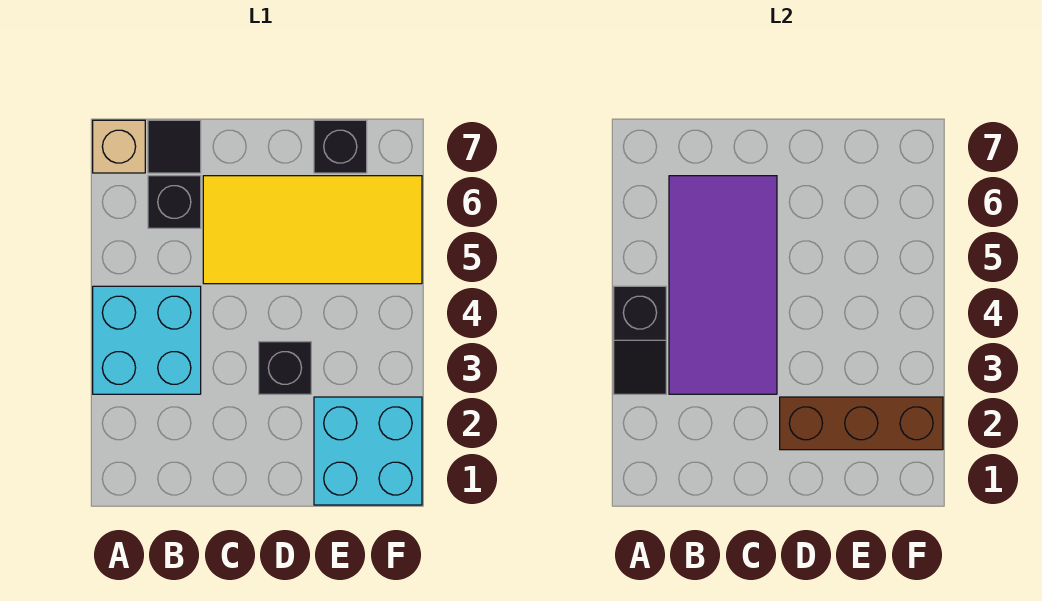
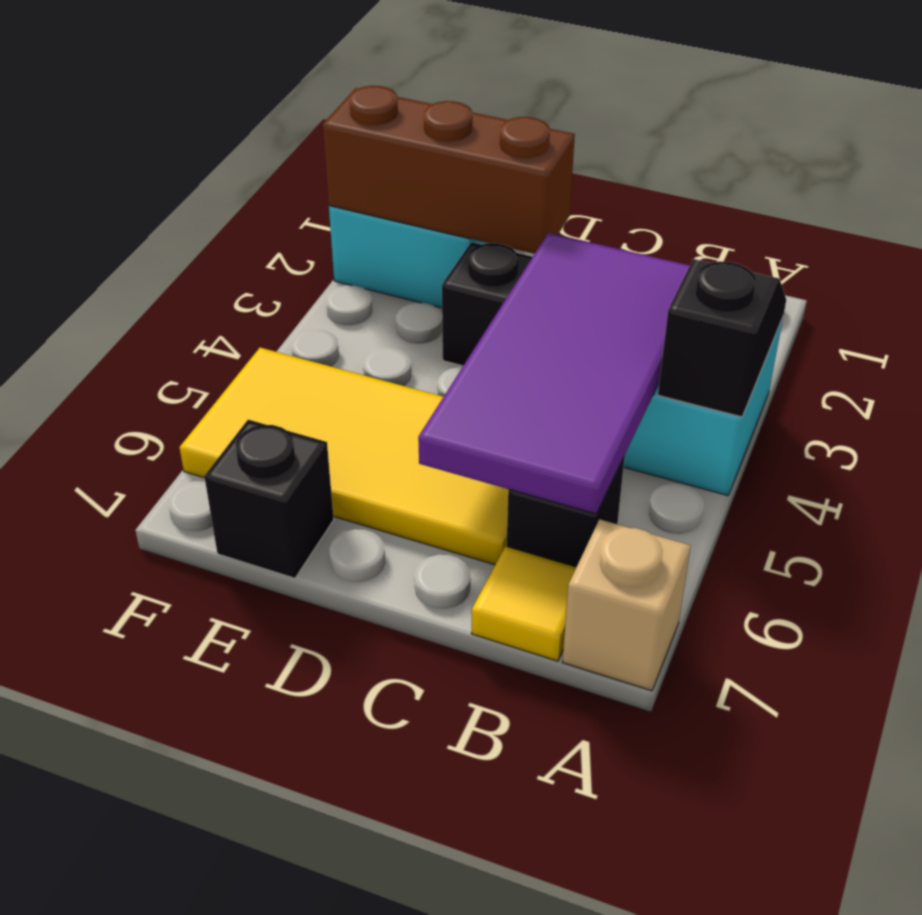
black tile B7 level 1 -> yellow tile B7 level 1

